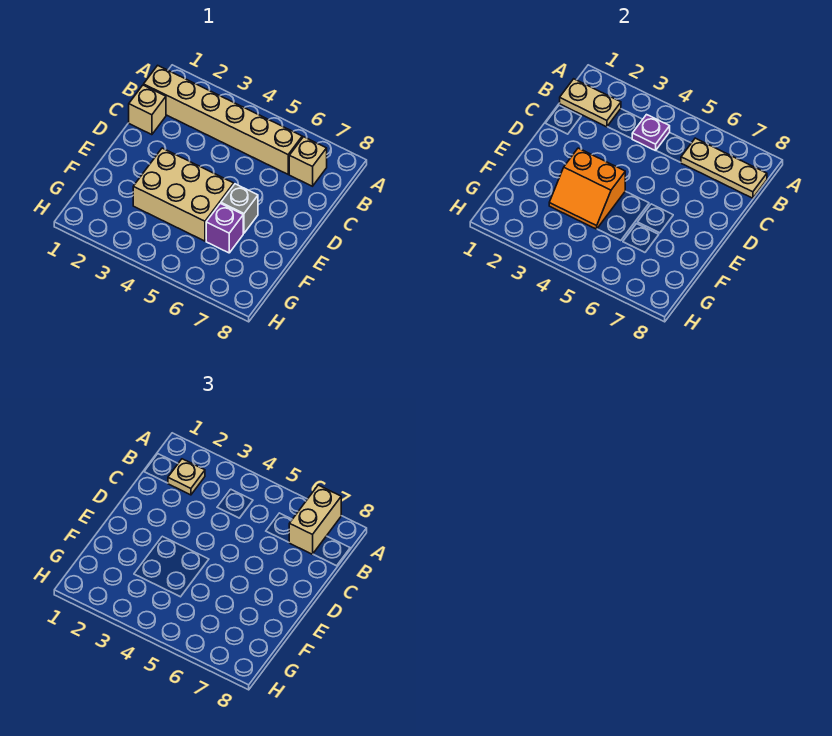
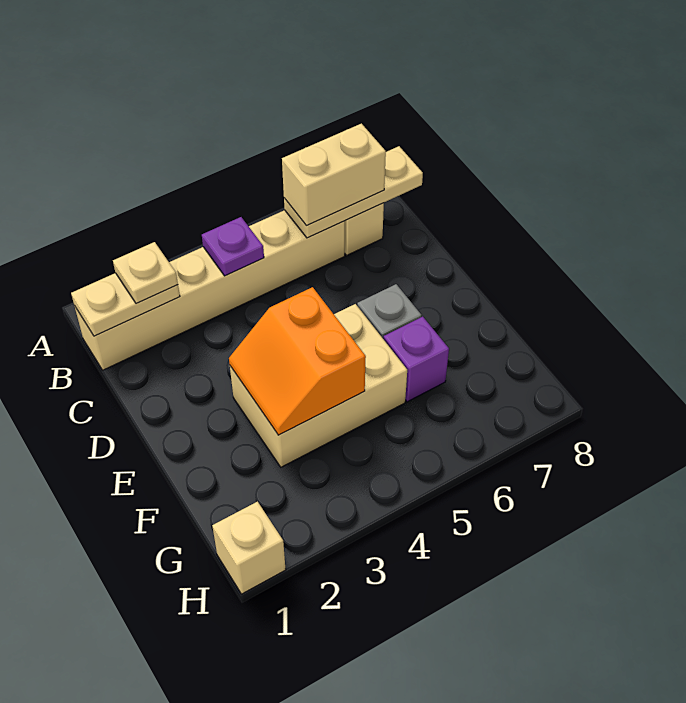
tan brick A7:B7 level 3 -> tan brick B6:B7 level 3
tan brick C1 level 1 -> tan brick H1 level 1
orange slope E3:F4 level 2 top E -> orange slope E3:F4 level 2 top 4

